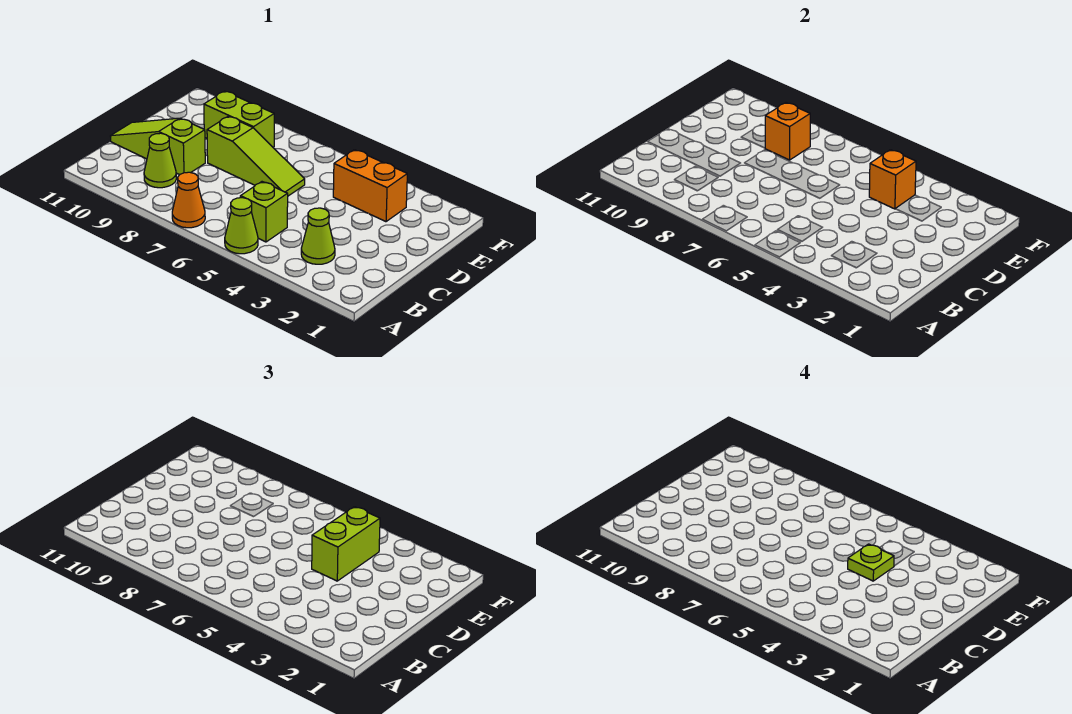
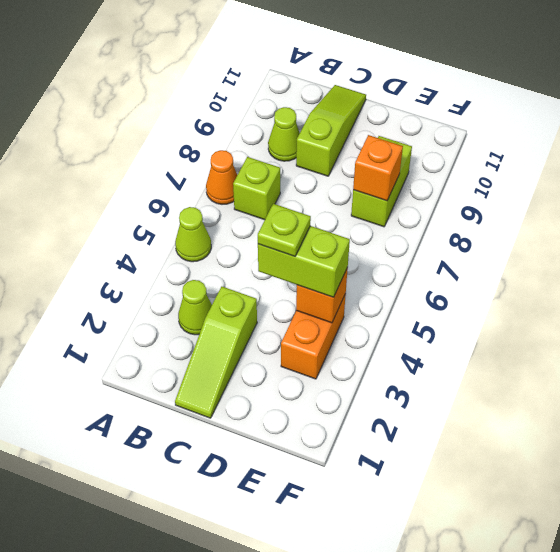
lime brick B5 level 1 -> lime brick B7 level 1
lime slope D6:D8 level 1 top 8 -> lime slope C1:C3 level 1 top 3

